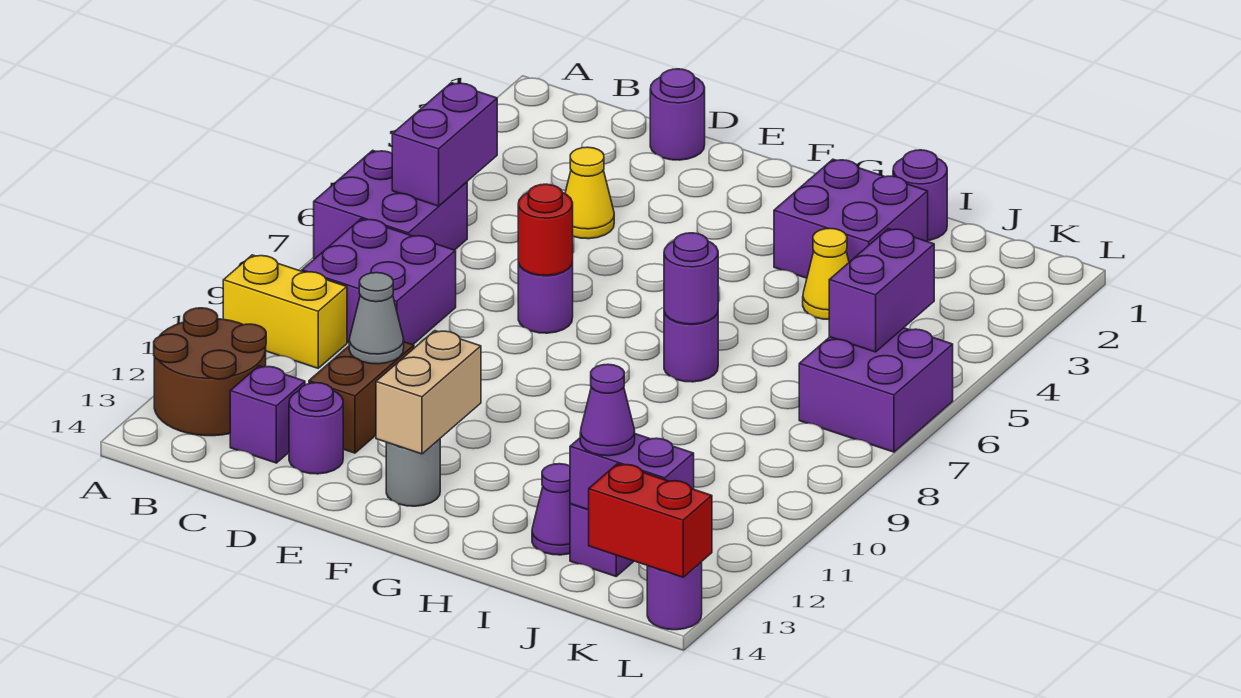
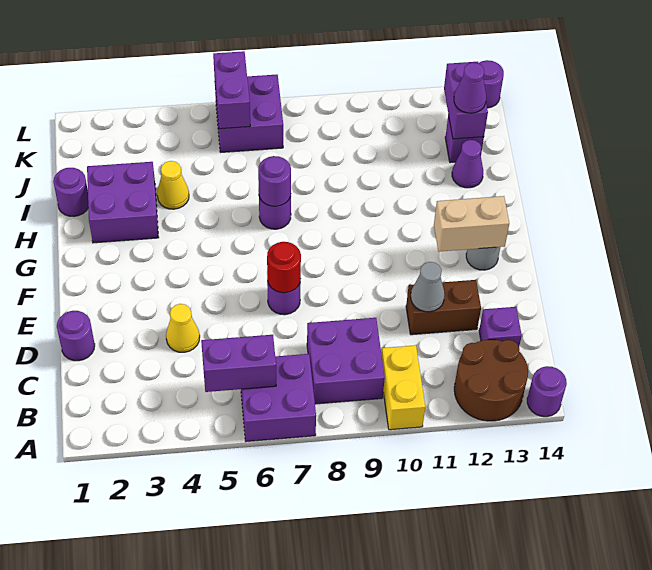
purple round brick D13 level 1 -> purple round brick A14 level 1
purple brick K5:K6 level 2 -> purple brick K6:L6 level 2
red brick K14:L14 level 2 -> none

